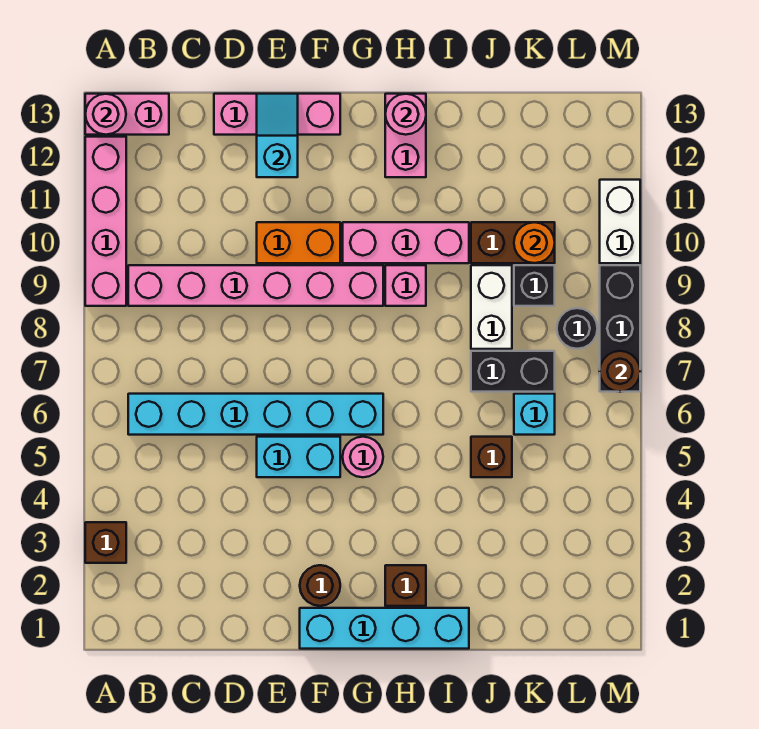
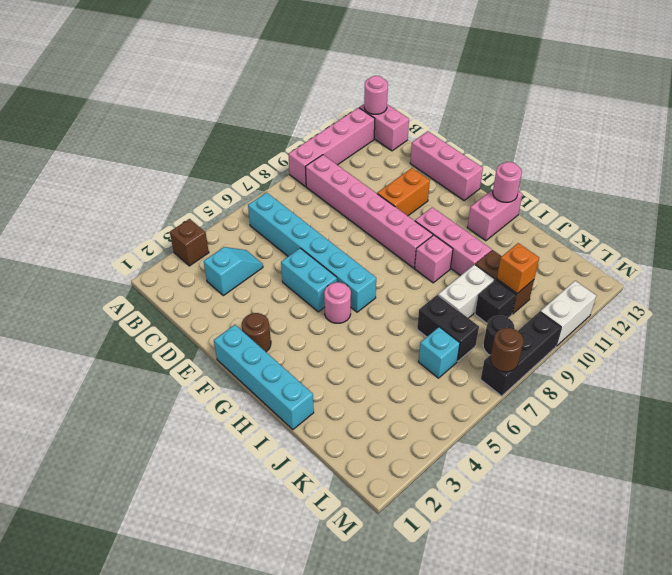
orange brick E10:F10 level 1 -> orange brick E10:E11 level 1
cyan slope E12:E13 level 2 top 12 -> cyan slope C3:C4 level 1 top 3
brown brick H2 level 1 -> none
brown brick J5 level 1 -> none
orange round brick K10 level 2 -> orange brick K10 level 2

